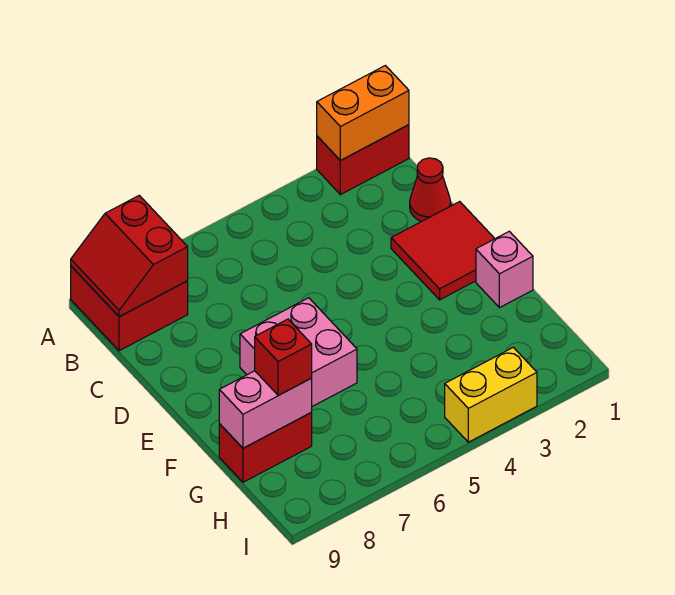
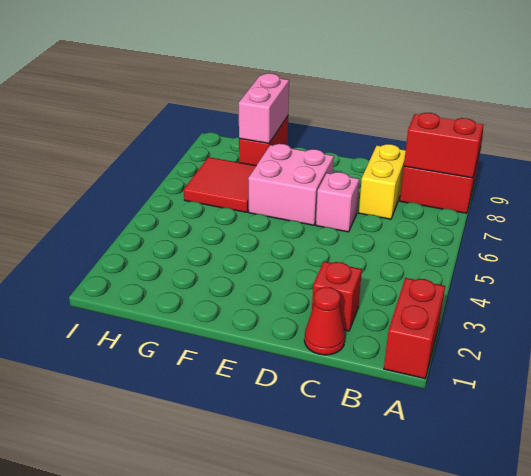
orange brick A1:A2 level 2 -> none
red tile D1:E2 level 1 -> red tile G6:H7 level 1
pink brick F1 level 1 -> pink brick D6 level 1
red brick G8 level 3 -> red brick C2 level 1
yellow brick I3:I4 level 1 -> yellow brick C7:C8 level 1

